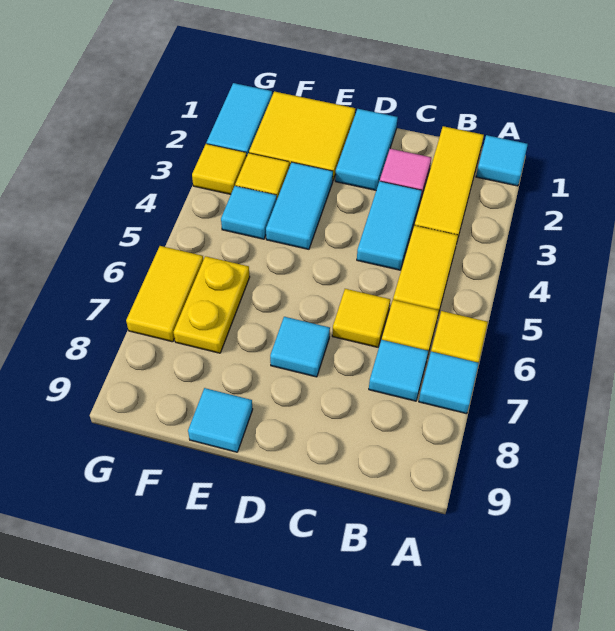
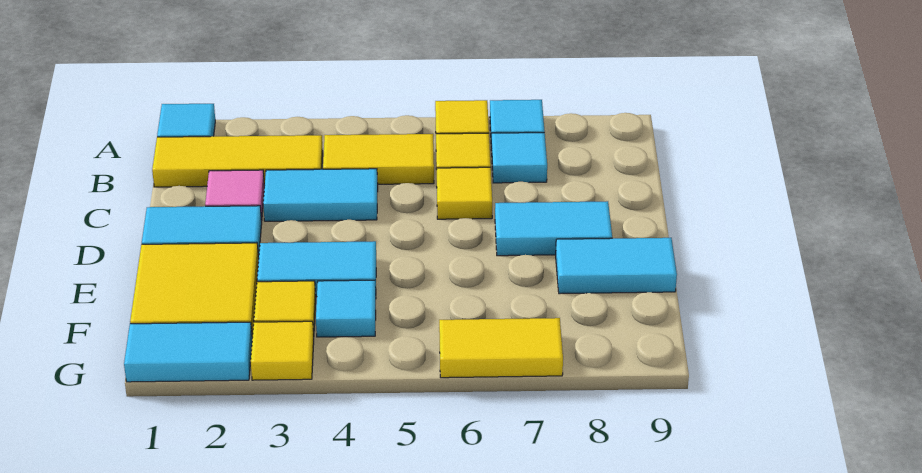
cyan tile D7 level 1 -> cyan tile D7:D8 level 1
cyan tile E9 level 1 -> cyan tile E8:E9 level 1
yellow plate F6:F7 level 1 -> none

